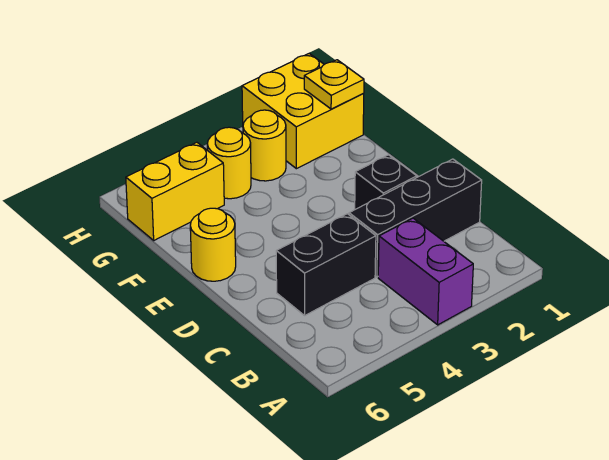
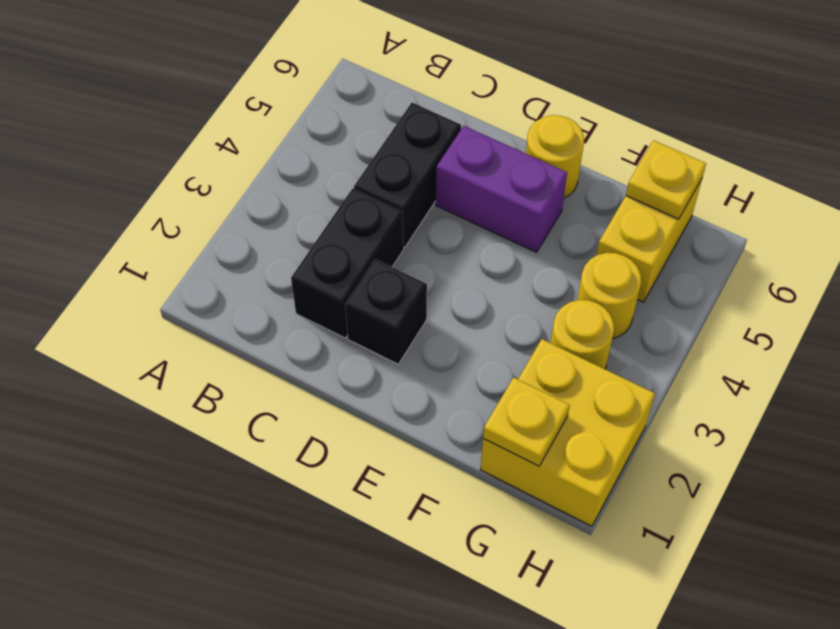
purple brick A3:B3 level 1 -> purple brick D5:E5 level 1
black brick C1:C3 level 1 -> black brick C2:C3 level 1
none -> yellow plate G6 level 2

